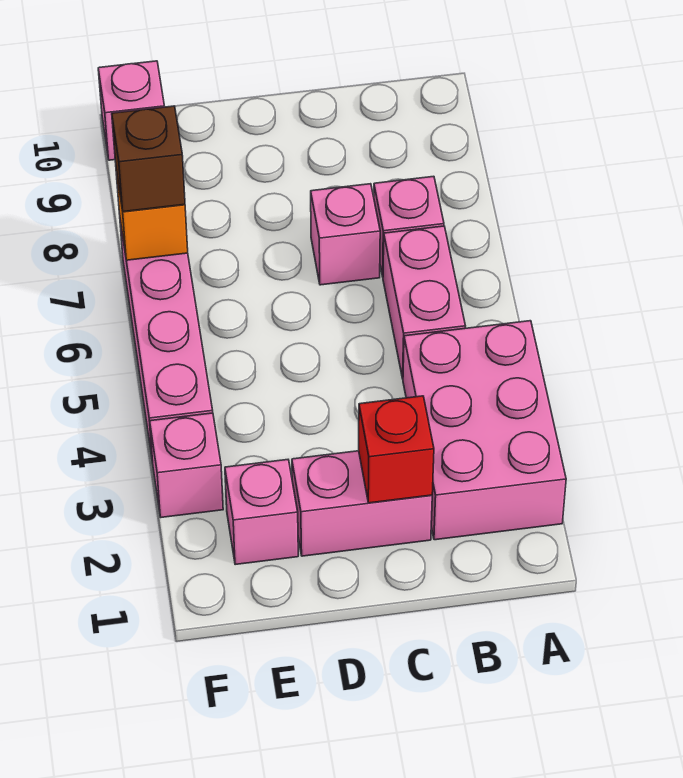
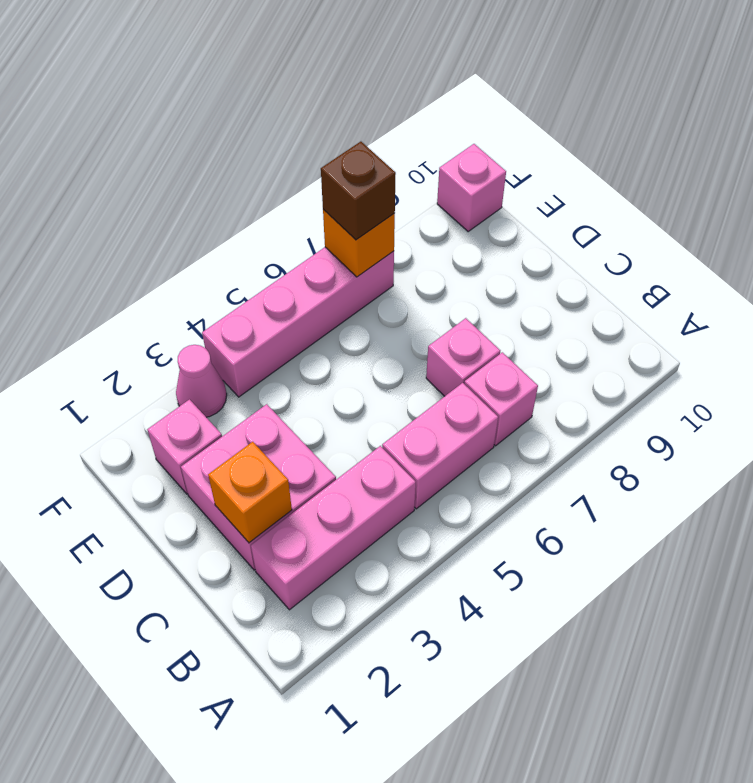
pink brick A2:B4 level 1 -> pink brick B2:B4 level 1
pink brick C2:D2 level 1 -> pink brick C2:D3 level 1
red brick C2 level 2 -> orange brick C2 level 2
pink brick F3 level 1 -> pink cone F3 level 1

